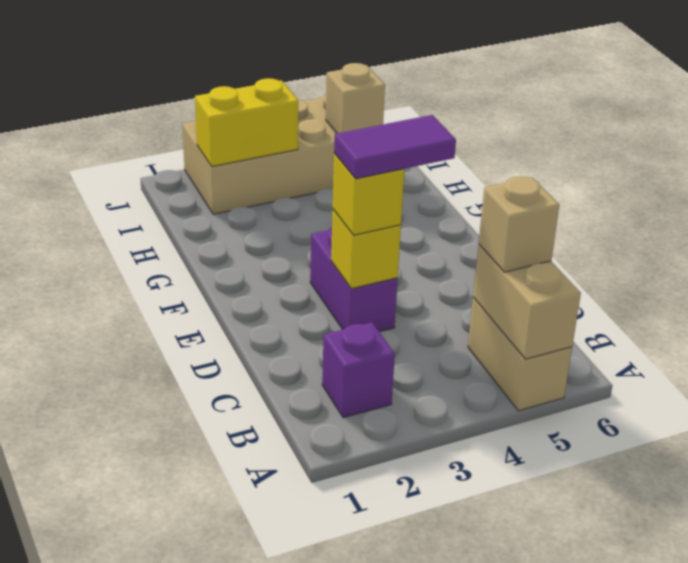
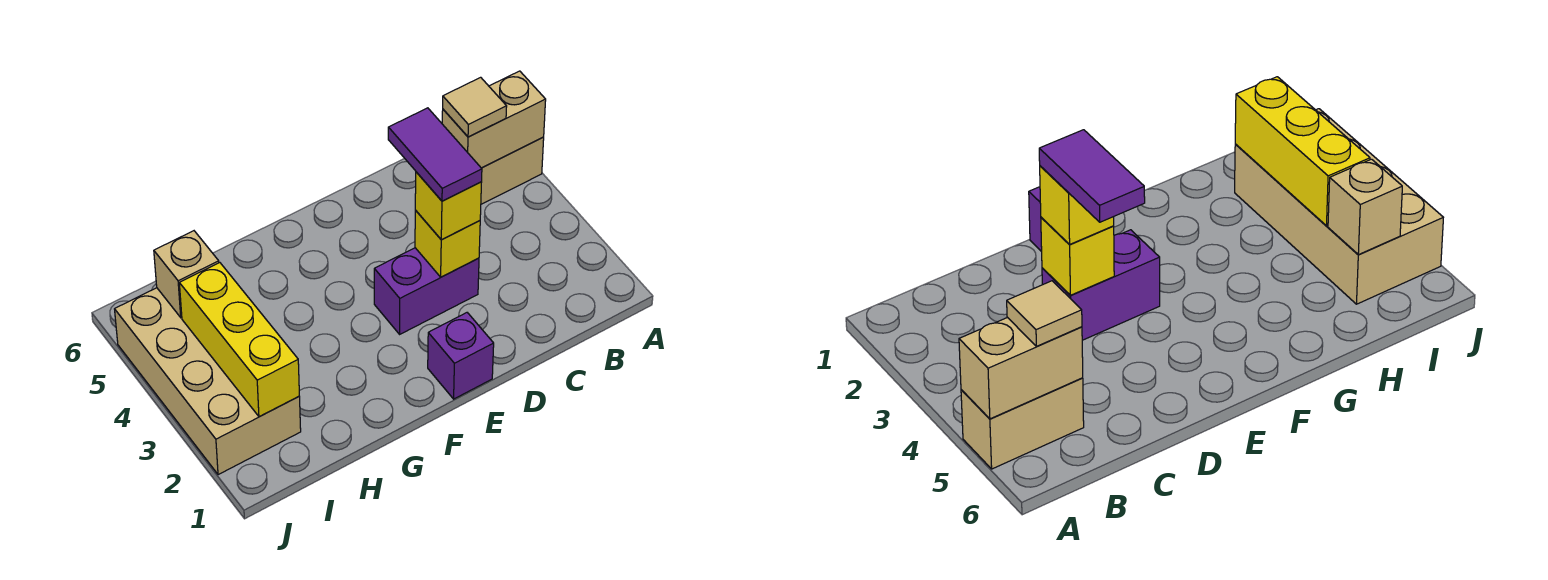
purple brick B2 level 1 -> purple brick E1 level 1
tan brick B5 level 3 -> tan tile B5 level 3
yellow brick I2:I3 level 2 -> yellow brick I2:I4 level 2

